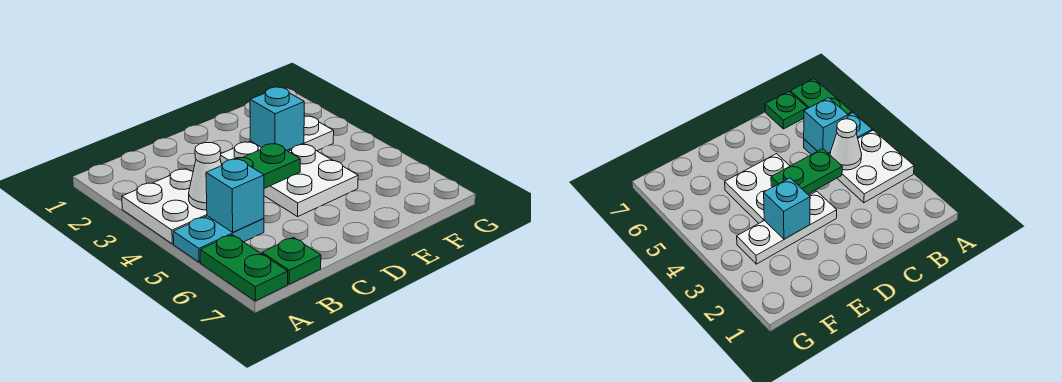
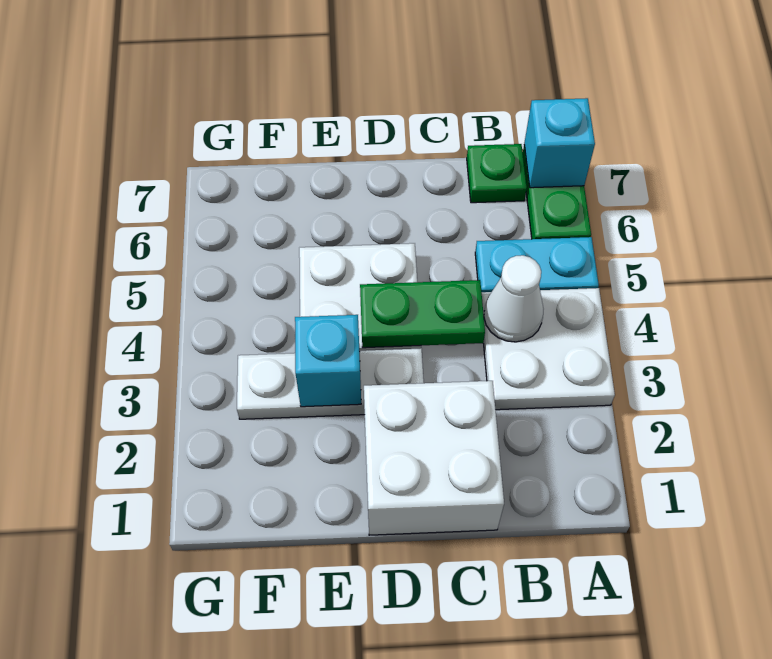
cyan brick B5 level 2 -> cyan brick A7 level 2
none -> white brick C1:D2 level 1

